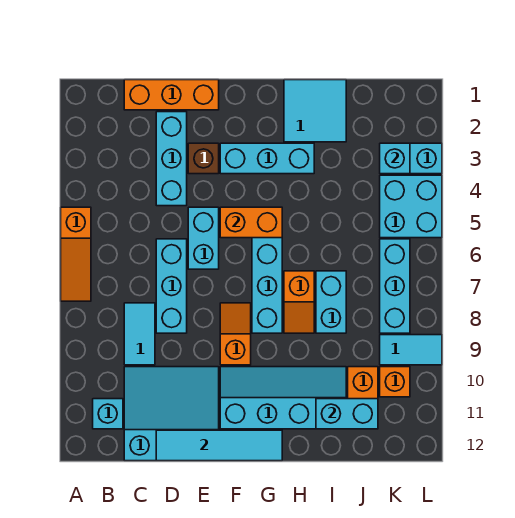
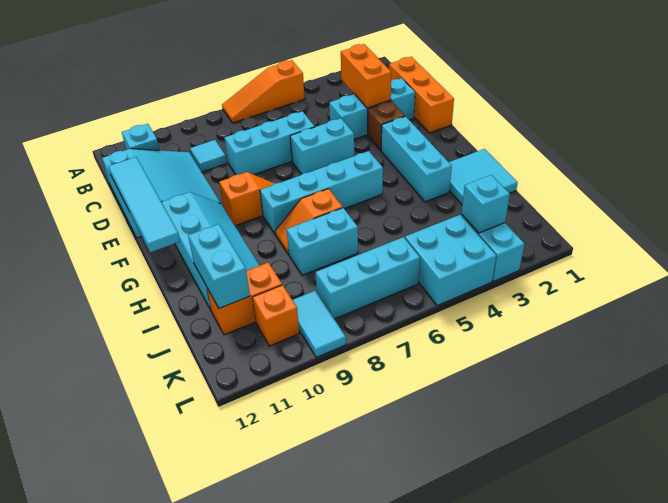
cyan tile C8:C9 level 1 -> cyan tile C9 level 1
orange brick F5:G5 level 2 -> orange brick C3:D3 level 2

